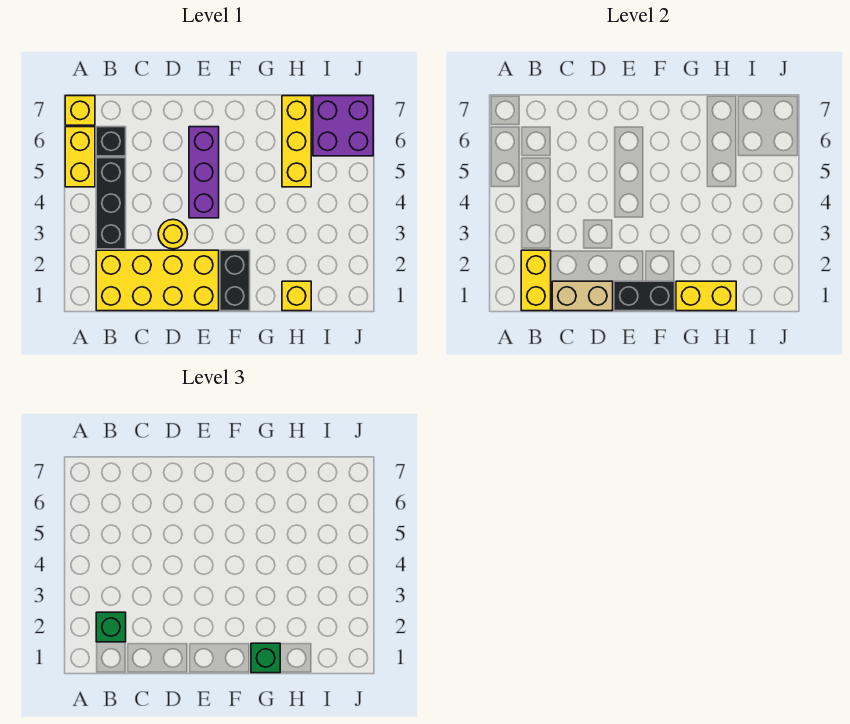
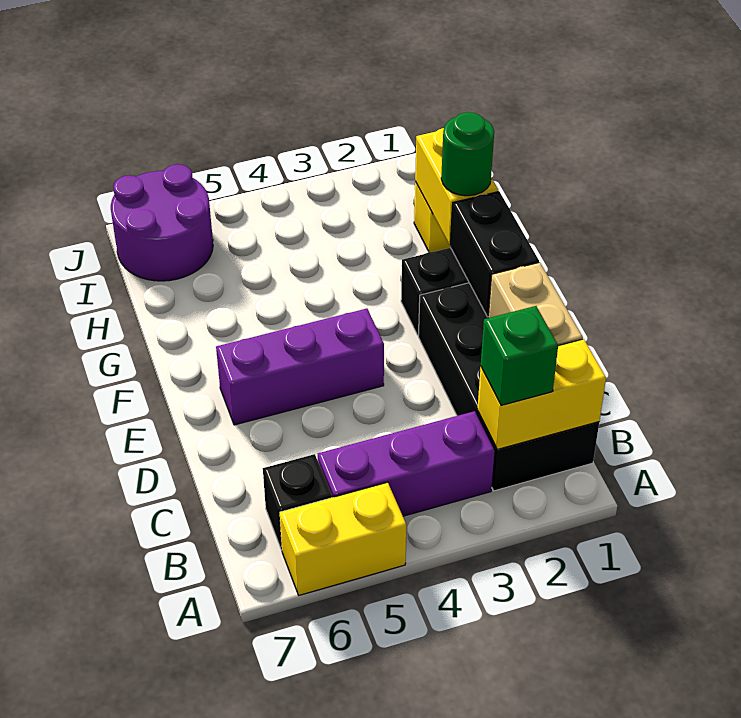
yellow brick A7 level 1 -> none
yellow brick B1:E2 level 1 -> black brick B1:E2 level 1
black brick B3:B5 level 1 -> purple brick B3:B5 level 1
yellow round brick D3 level 1 -> none
green brick G1 level 3 -> green round brick G1 level 3
yellow brick H5:H7 level 1 -> none
purple brick I6:J7 level 1 -> purple round brick I6:J7 level 1

